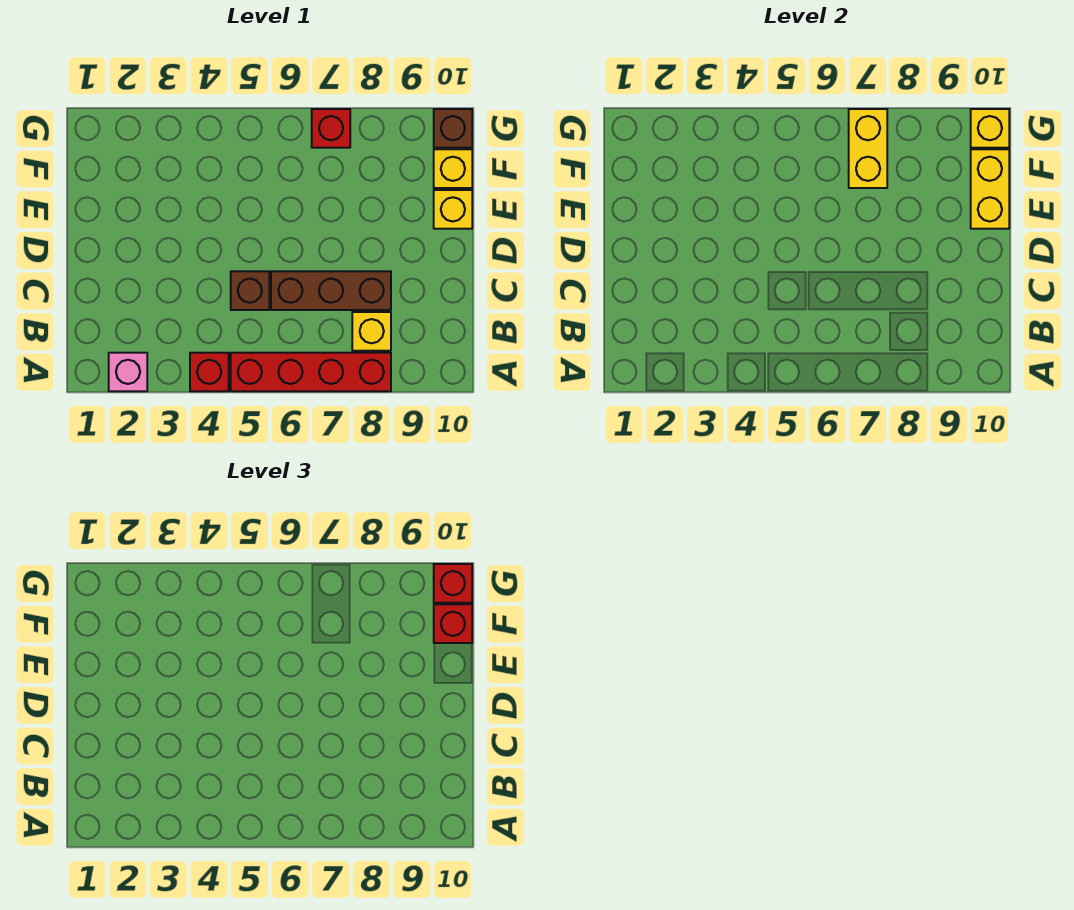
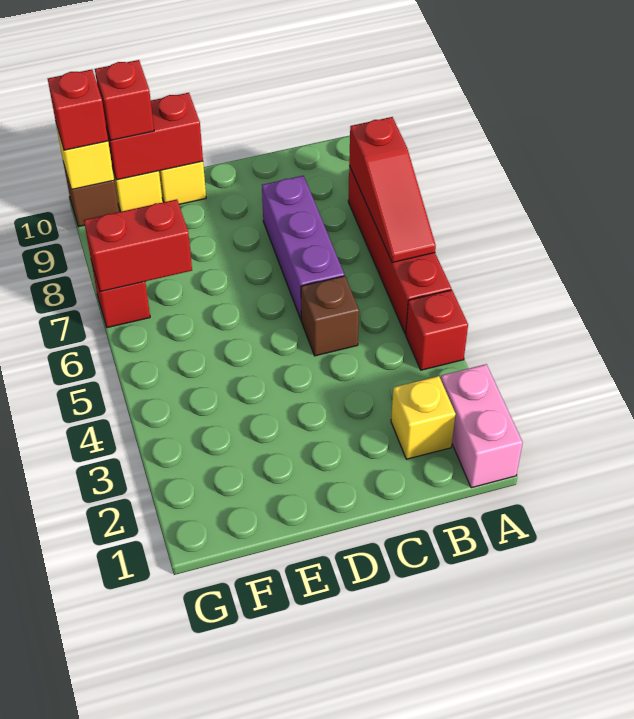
pink brick A2 level 1 -> pink brick A1:A2 level 1
none -> red slope A6:A8 level 2 top 8
yellow brick B8 level 1 -> yellow brick B2 level 1
brown brick C6:C8 level 1 -> purple brick C6:C8 level 1
yellow brick E10:F10 level 2 -> red brick E10:F10 level 2
yellow brick F7:G7 level 2 -> red brick F7:G7 level 2

